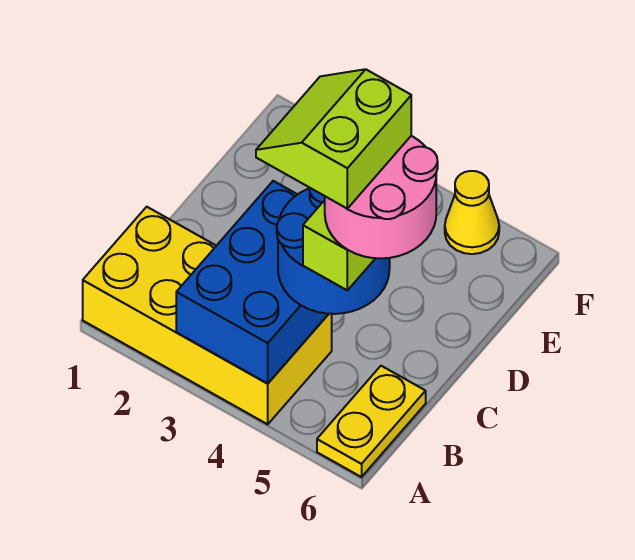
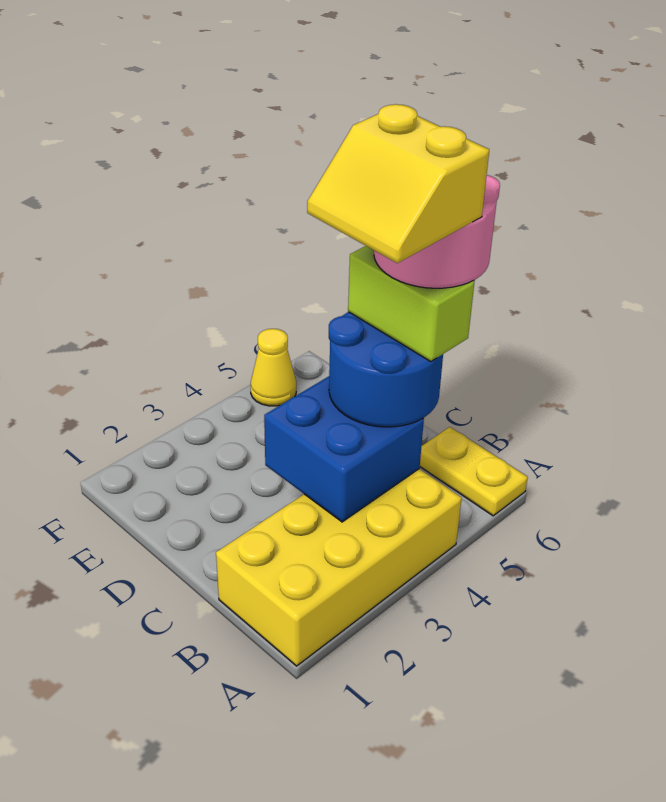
blue brick A3:C4 level 2 -> blue brick B3:C4 level 2
lime slope B4:C5 level 6 top 5 -> yellow slope B4:C5 level 6 top 5

